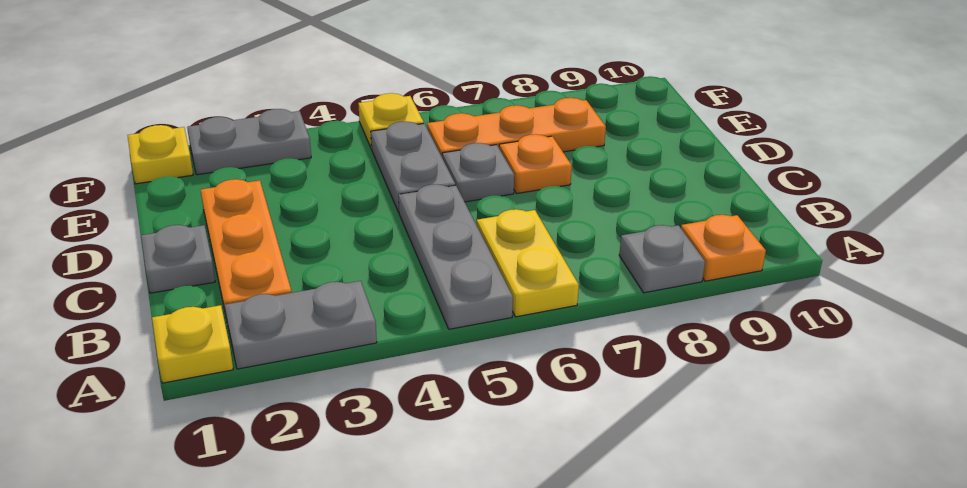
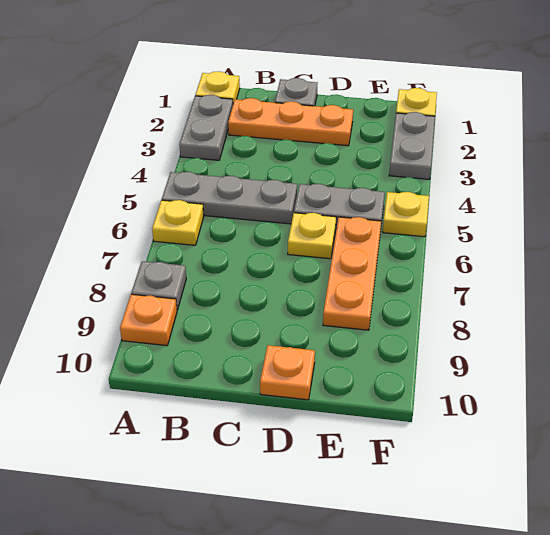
yellow plate A6:B6 level 1 -> yellow plate A6 level 1
grey plate D6 level 1 -> yellow plate D6 level 1
orange plate D7 level 1 -> orange plate D10 level 1

